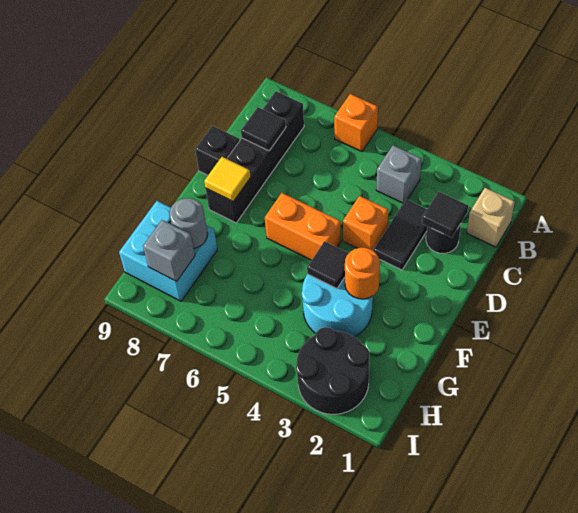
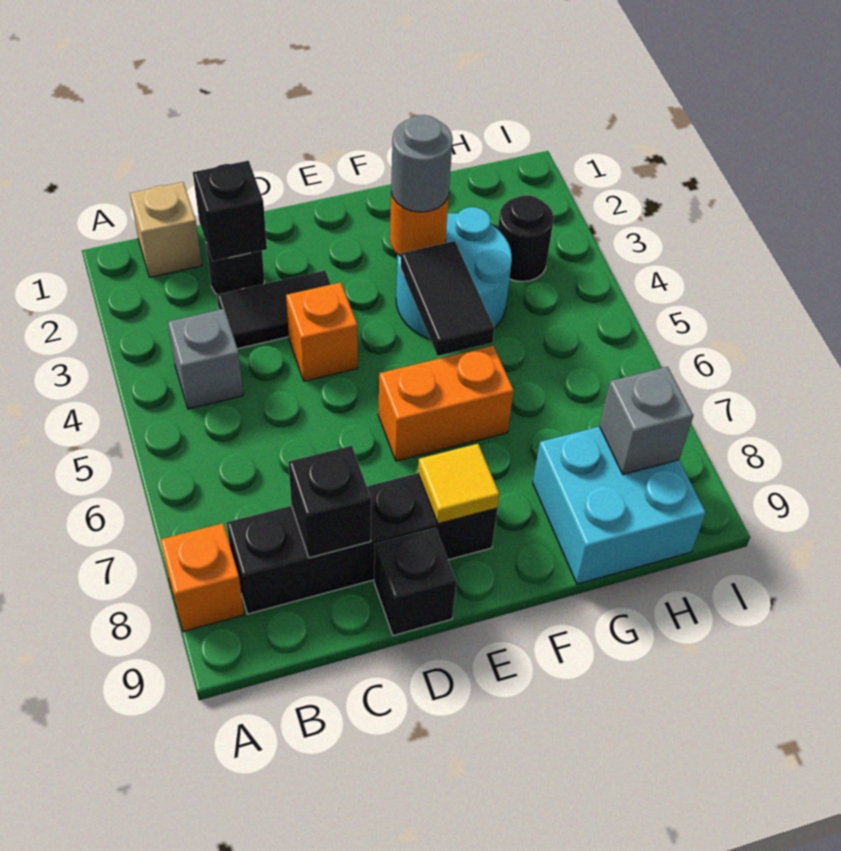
orange brick A6 level 1 -> orange brick A8 level 1
black tile C2 level 2 -> black brick C2 level 2
black tile C8 level 2 -> black brick C8 level 2
orange brick E5:E6 level 1 -> orange brick E6:F6 level 1
black tile F4 level 2 -> black tile F4:F5 level 2
grey round brick G8 level 2 -> grey round brick F3 level 3
black round brick H2:I3 level 1 -> black round brick H3 level 1

